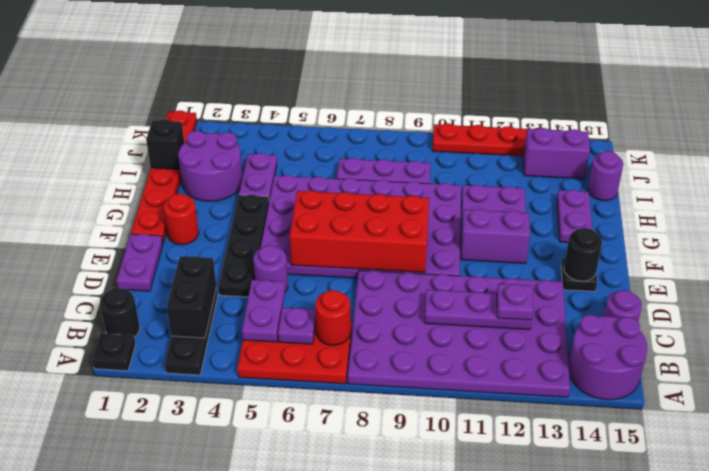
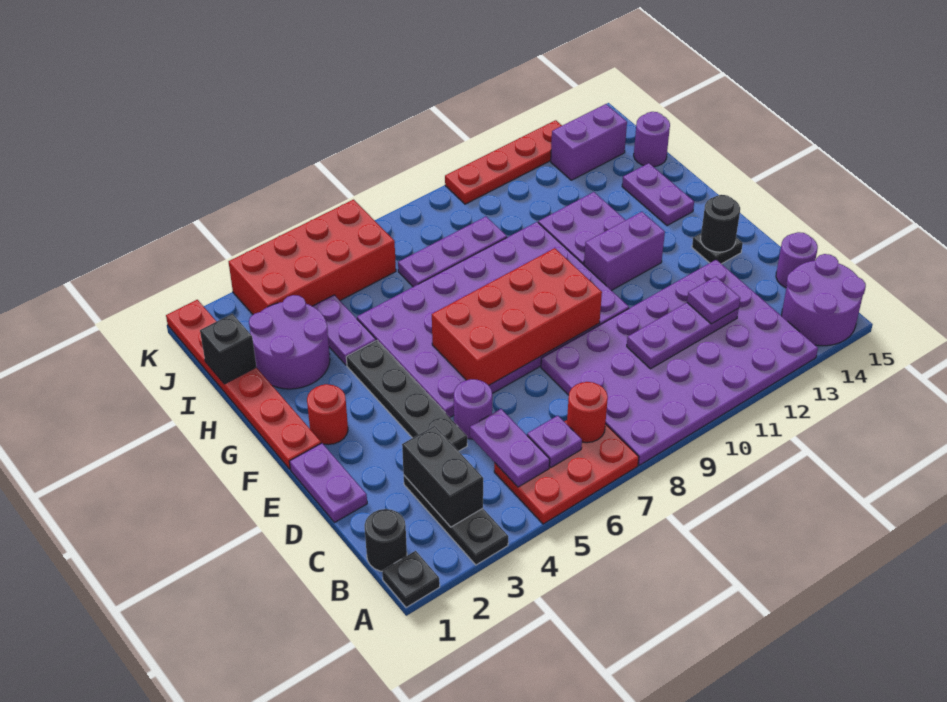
none -> red brick J3:K6 level 1

